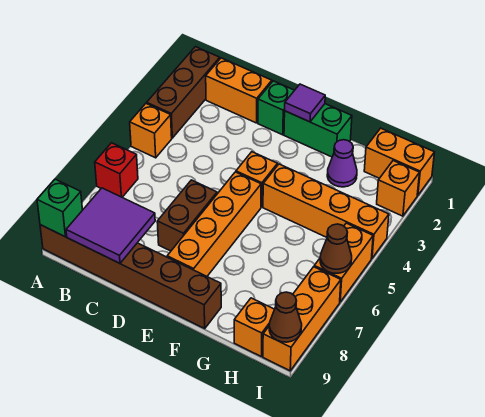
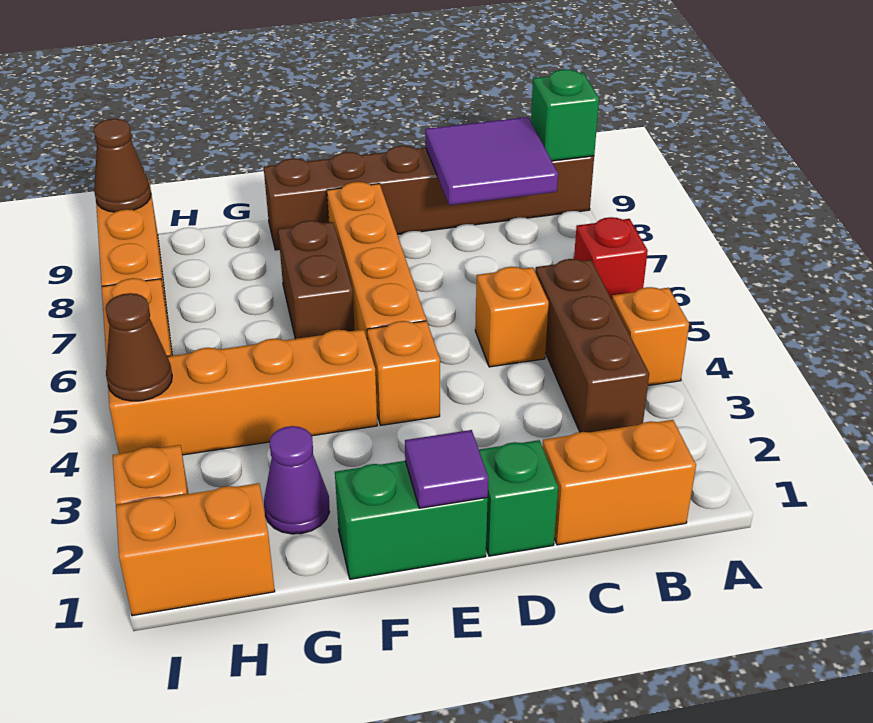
brown brick A1:A3 level 1 -> brown brick B3:B5 level 1
brown brick D6:D7 level 1 -> brown brick F6:F7 level 1
orange brick H9 level 1 -> orange brick C5 level 1
brown cone I6 level 2 -> brown cone I4 level 2

